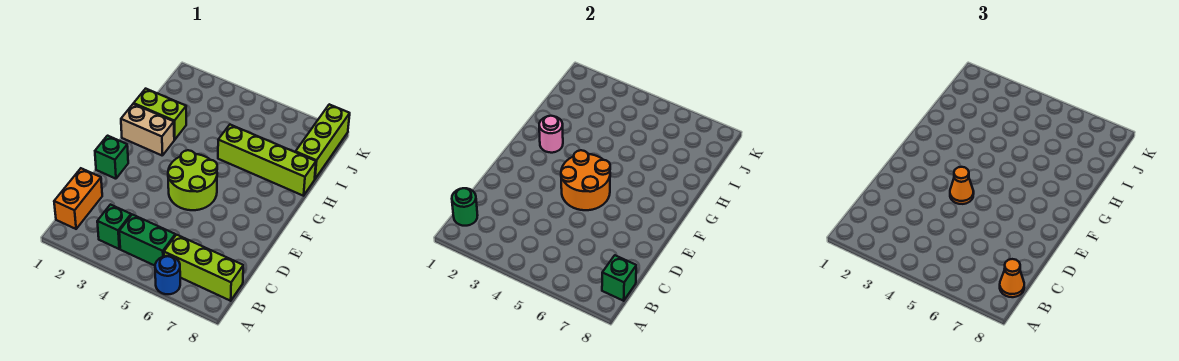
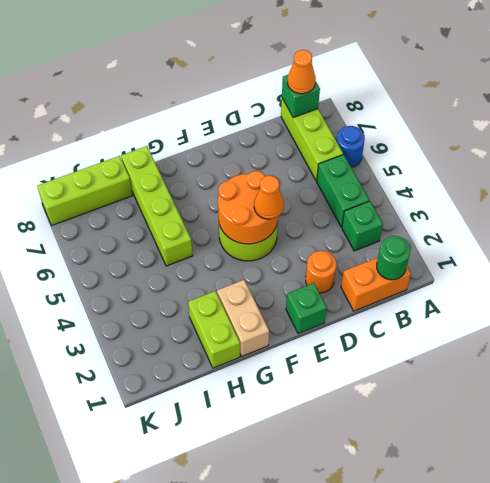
none -> orange round brick D2 level 1
pink round brick G2 level 2 -> none

